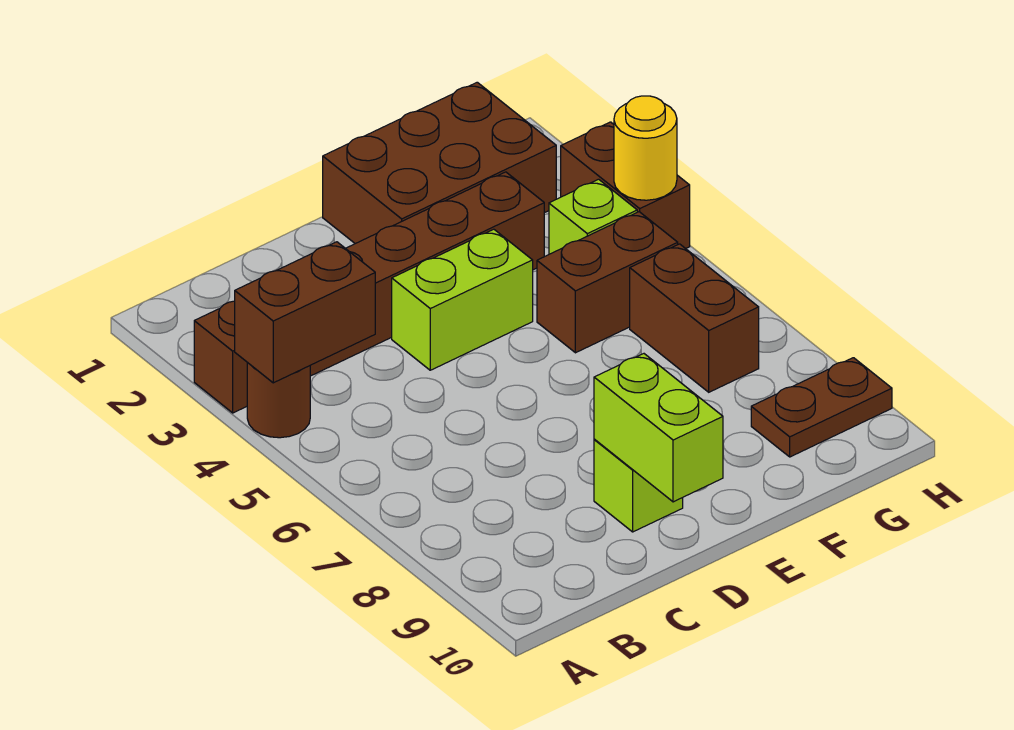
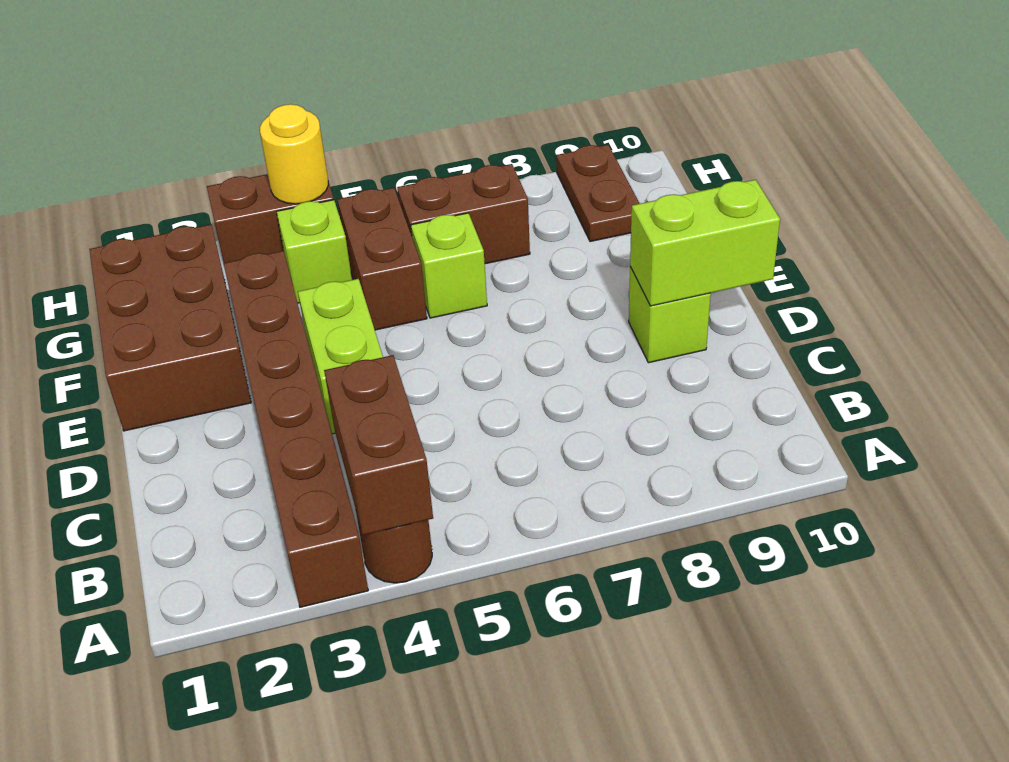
none -> lime brick F6 level 1

